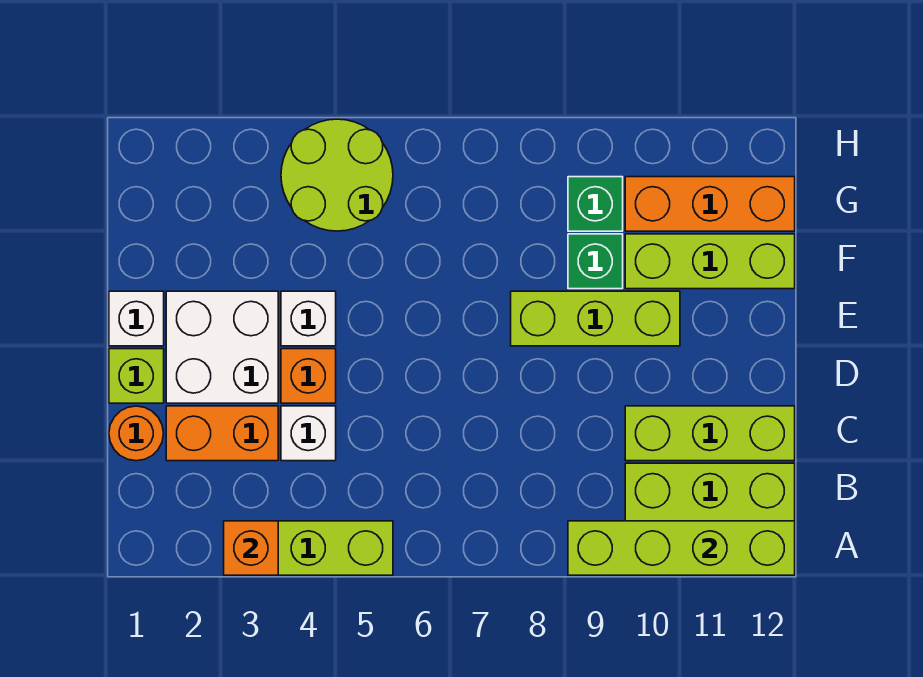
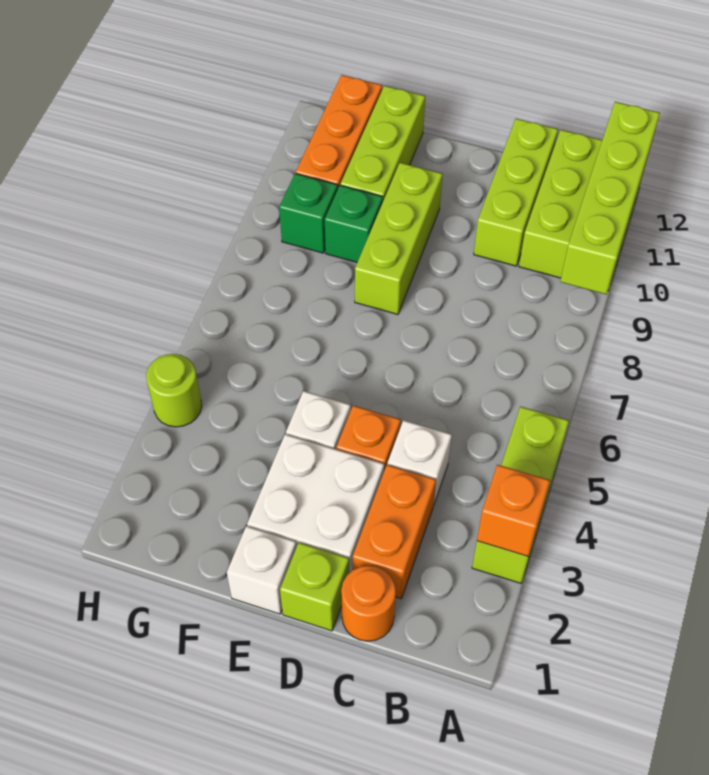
lime round brick G4:H5 level 1 -> lime round brick H4 level 1

